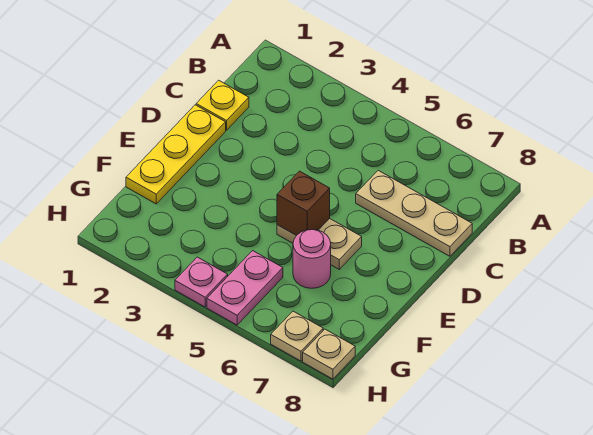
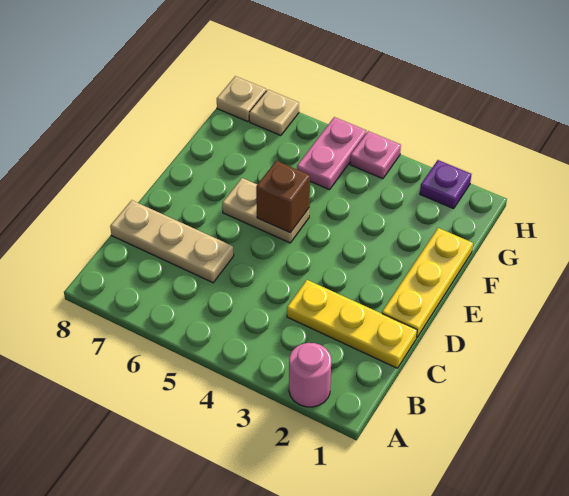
yellow plate C1 level 1 -> yellow plate C1:C3 level 1
pink round brick F6 level 1 -> pink round brick A2 level 1
none -> purple plate H2 level 1

